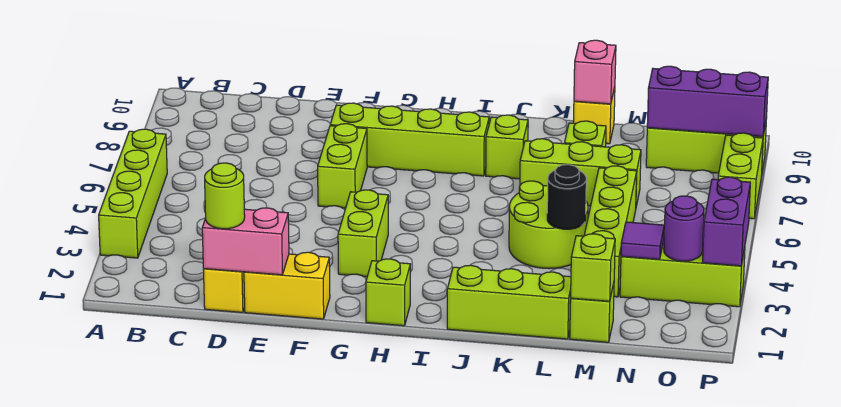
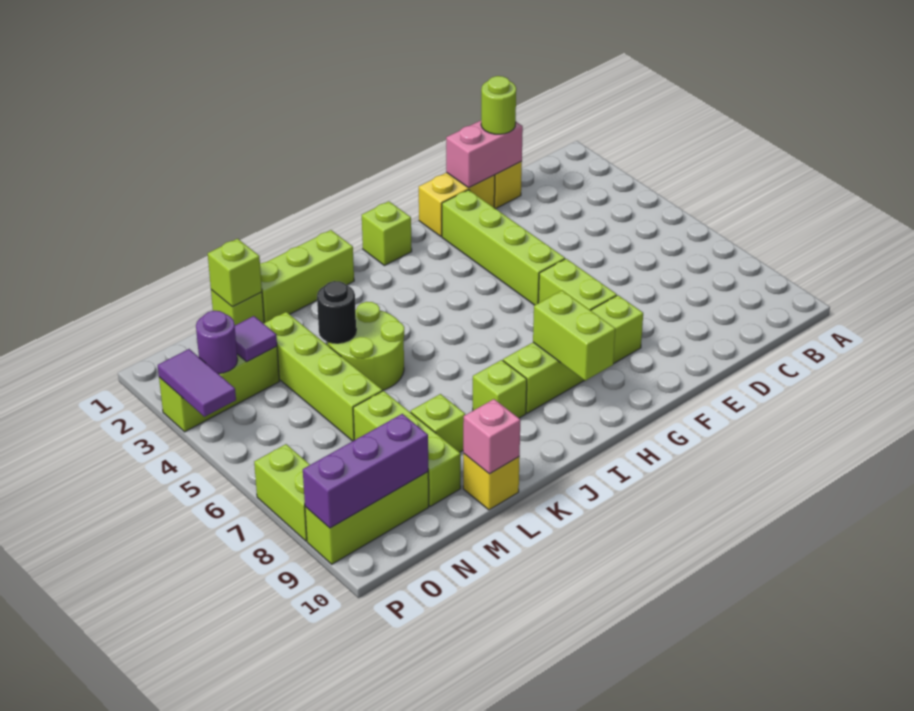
lime brick A3:A6 level 1 -> lime brick F2:F5 level 1
lime brick G3:G4 level 1 -> lime brick H8:H9 level 2
lime brick K7:M7 level 1 -> lime brick M7:M9 level 1
purple brick P3:P4 level 2 -> purple tile P3:P4 level 2

